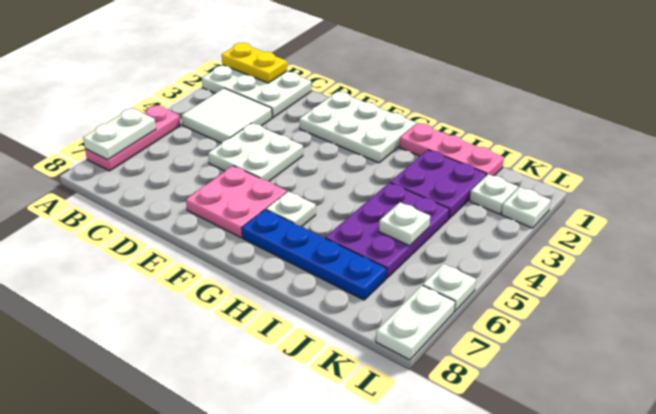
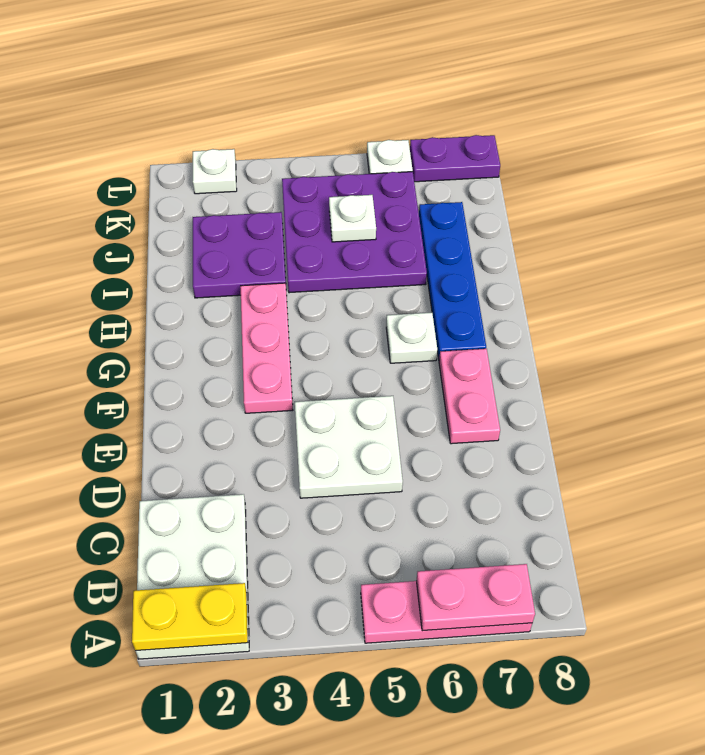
yellow plate A1:B1 level 2 -> yellow plate A1:A2 level 2
white plate A6:A7 level 2 -> pink plate A6:A7 level 2
white tile B3:C4 level 1 -> none
white plate E1:G2 level 1 -> none
pink plate E6:F7 level 1 -> pink plate E7:F7 level 1
pink plate H1:J1 level 1 -> pink plate F3:H3 level 1
purple plate I4:J6 level 1 -> purple plate I4:K6 level 1
white plate K2 level 1 -> none
white plate L7:L8 level 1 -> purple plate L7:L8 level 1

